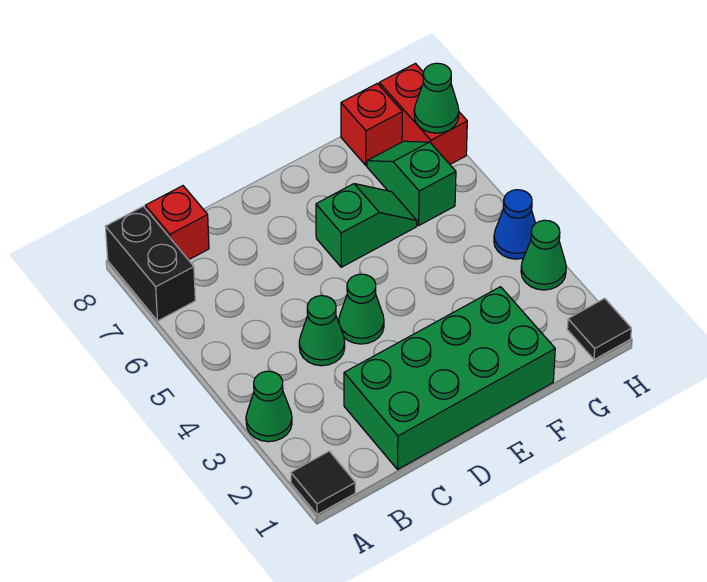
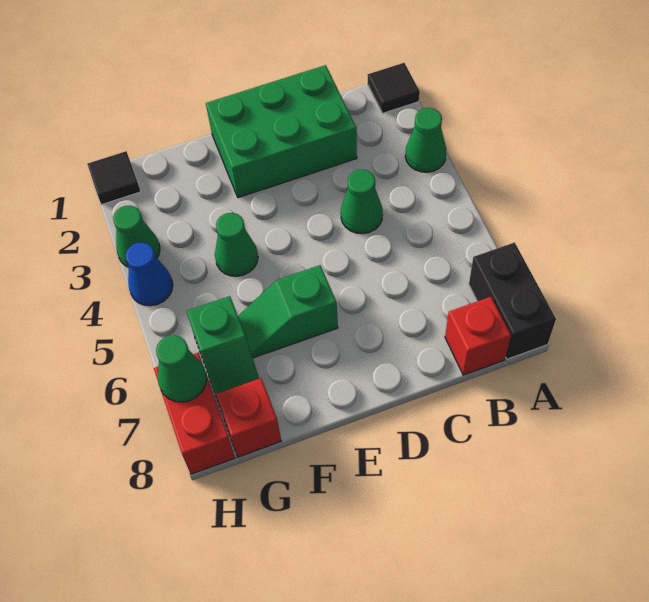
green brick C1:F2 level 1 -> green brick C1:E2 level 1
green cone D4 level 1 -> green cone F4 level 1

